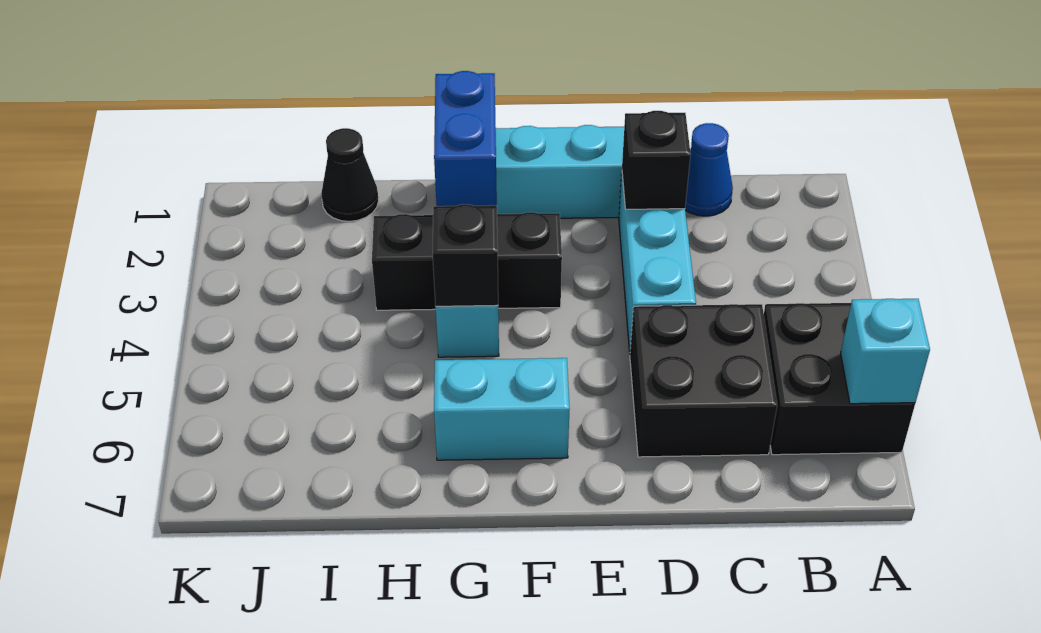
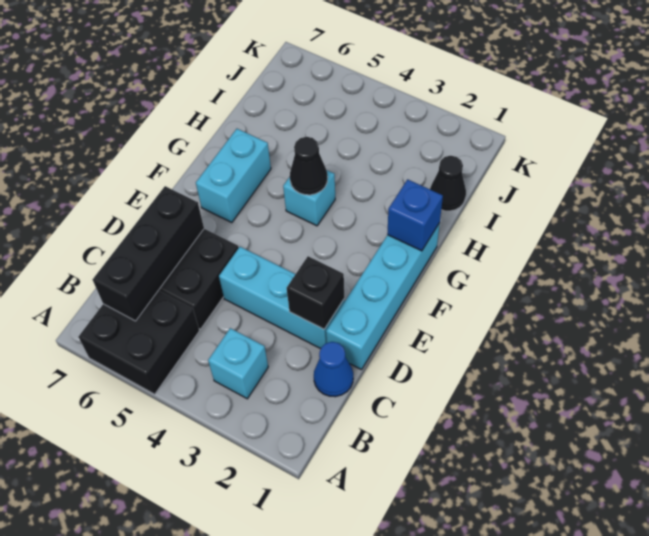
cyan brick A6 level 2 -> cyan brick B3 level 1
black brick F3:H3 level 1 -> black brick B6:D6 level 2
blue brick G1:G2 level 2 -> blue brick G1 level 2
black brick G4 level 2 -> black cone G4 level 2

